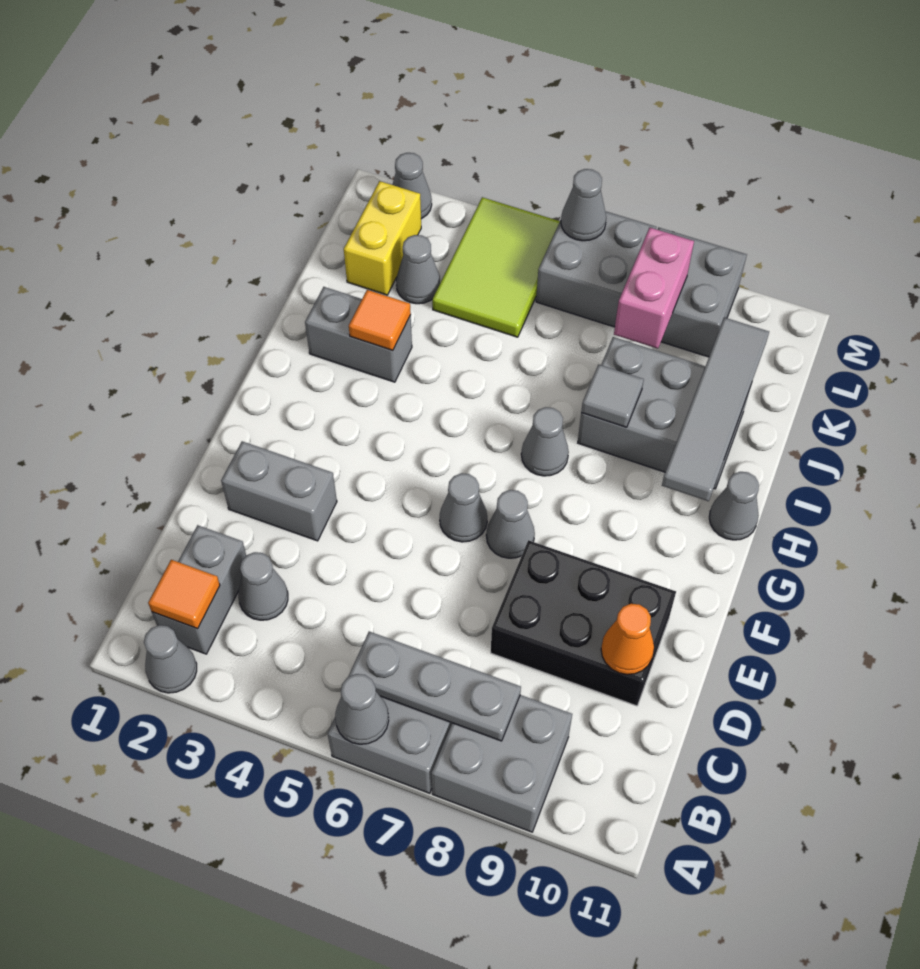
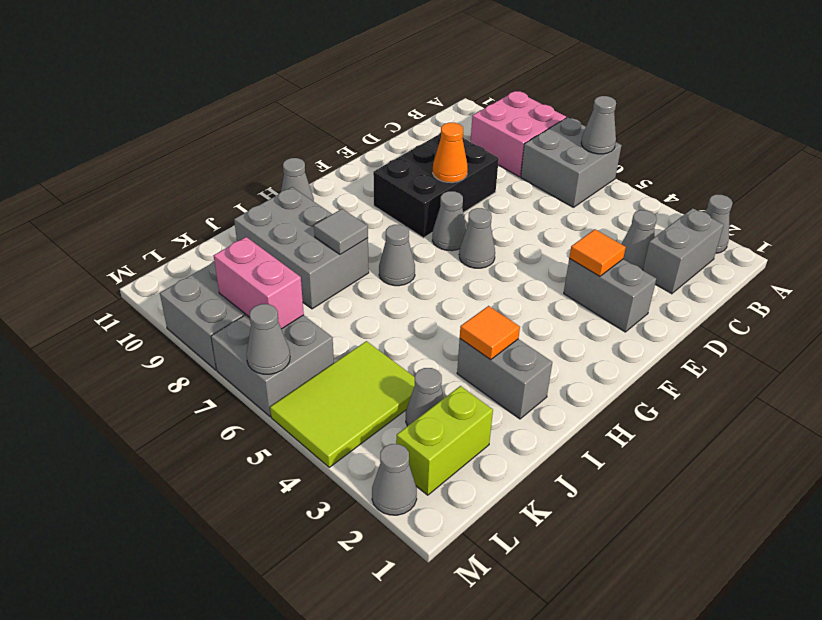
grey brick A8:B9 level 1 -> pink brick A8:B9 level 1
orange tile B2 level 2 -> orange tile E3 level 2
grey plate B6:B8 level 2 -> none
black brick D8:E10 level 1 -> black brick D8:F9 level 1
orange cone D10 level 2 -> orange cone E8 level 2
grey tile H10:K10 level 2 -> none
yellow brick K2:L2 level 1 -> lime brick K2:L2 level 1
pink brick K8:L8 level 2 -> pink brick L7:L8 level 2

